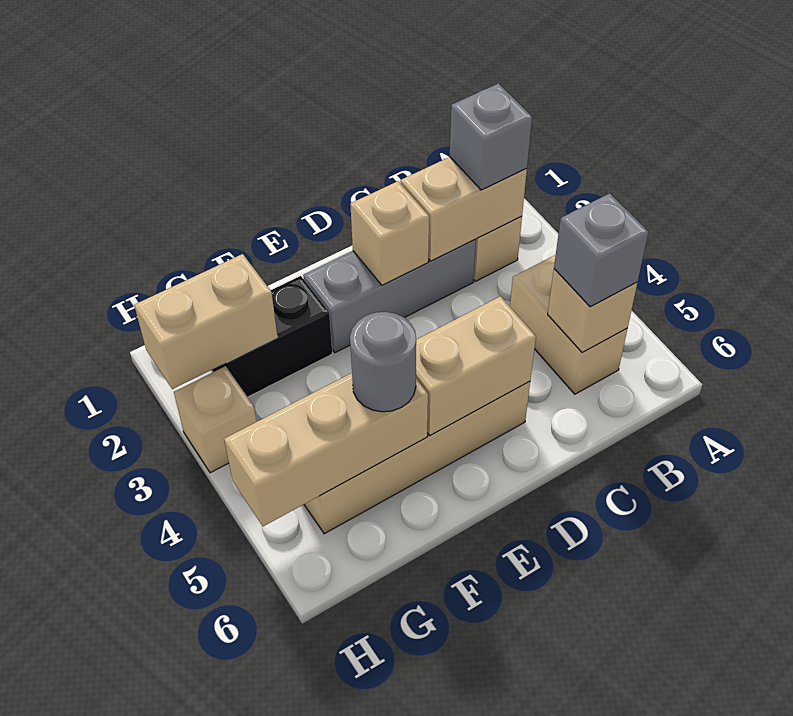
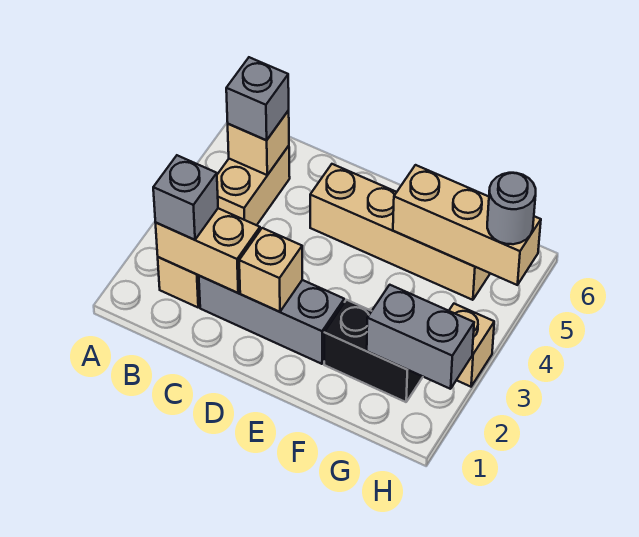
tan brick D5:E5 level 2 -> none
grey round brick F5 level 3 -> grey round brick H5 level 3
tan brick G2:H2 level 2 -> grey brick G2:H2 level 2

